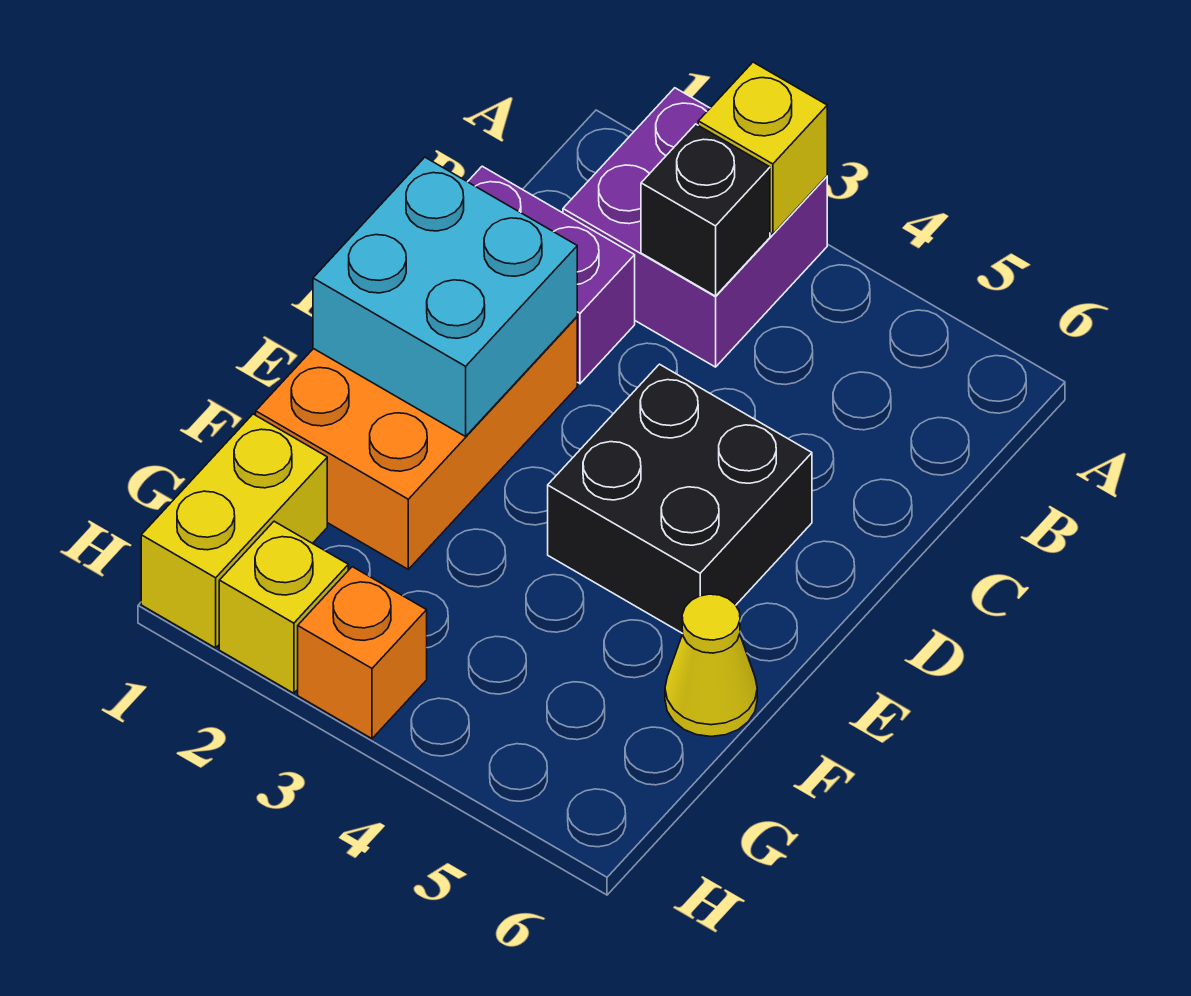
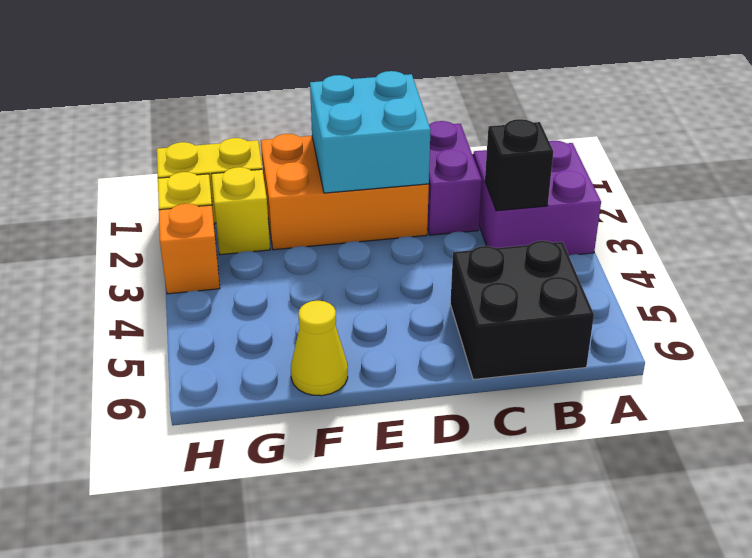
yellow brick A3 level 2 -> yellow brick G2 level 1
black brick D4:E5 level 1 -> black brick B5:C6 level 1

